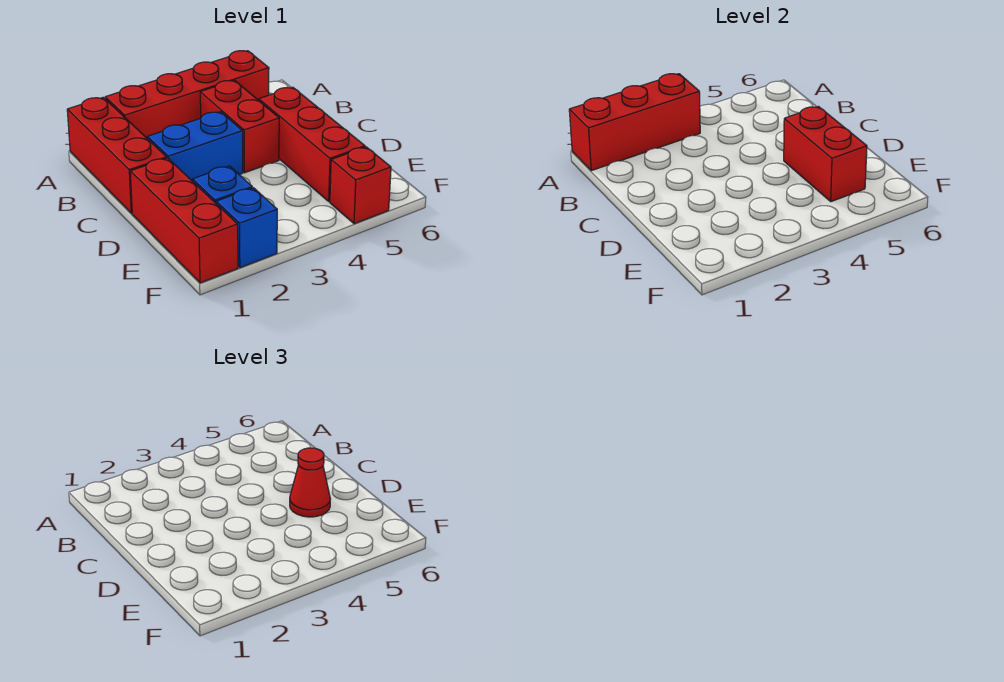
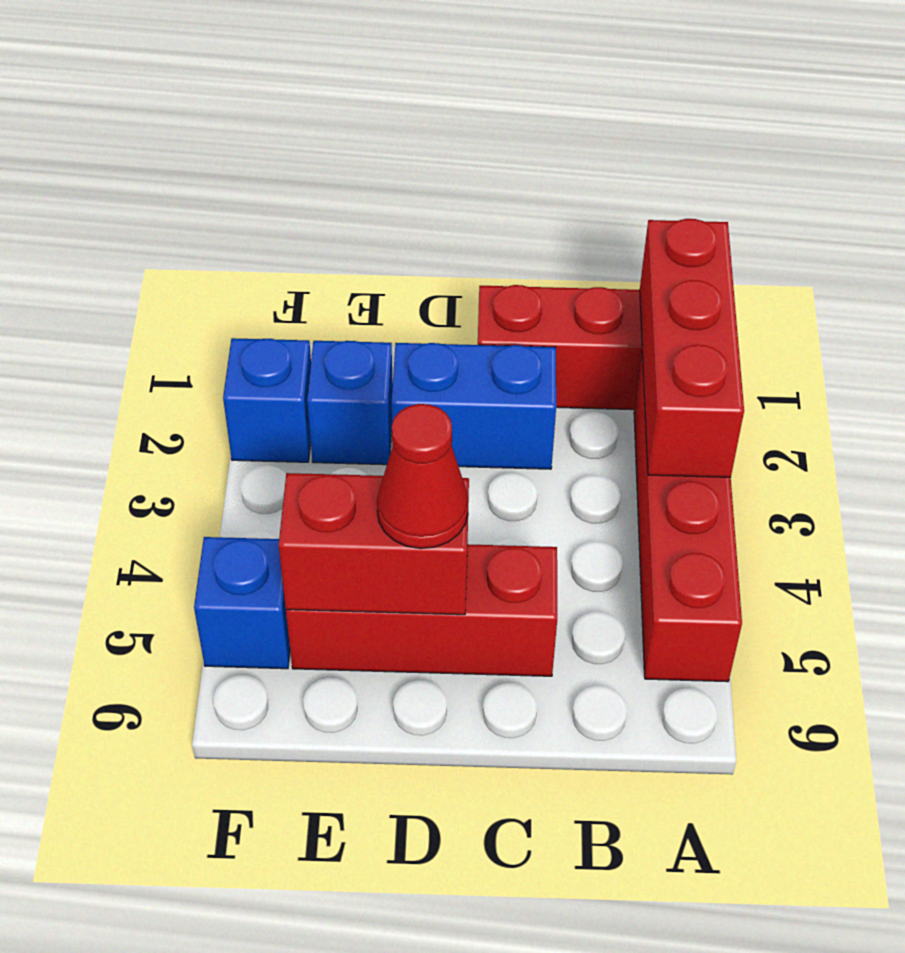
red brick B4:C4 level 1 -> none
blue brick C2:C3 level 1 -> blue brick C2:D2 level 1
red brick D1:F1 level 1 -> none
red brick F5 level 1 -> blue brick F5 level 1

